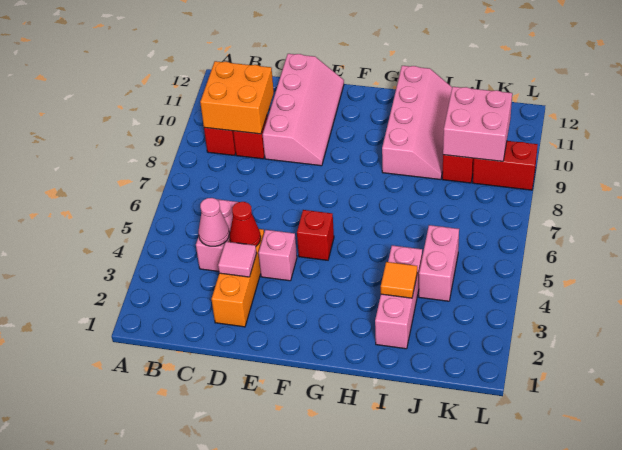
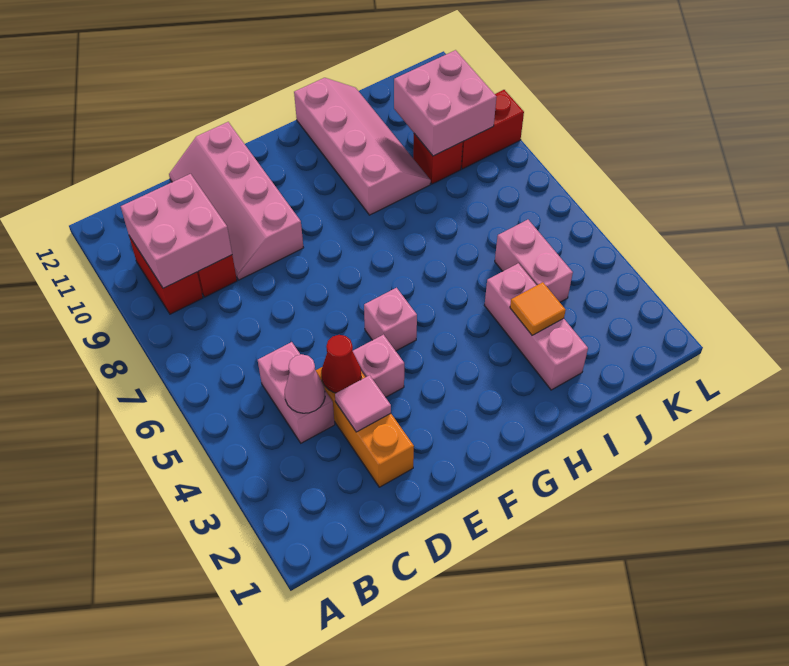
orange brick B9:C10 level 2 -> pink brick B9:C10 level 2
pink slope D9:E12 level 1 top D -> pink slope D9:E12 level 1 top E
red brick F5 level 1 -> pink brick F5 level 1

